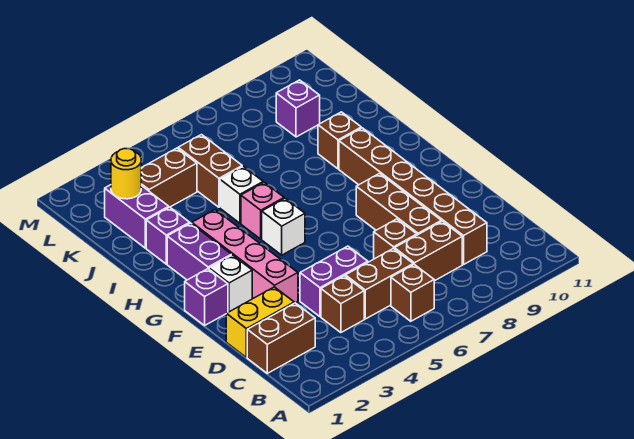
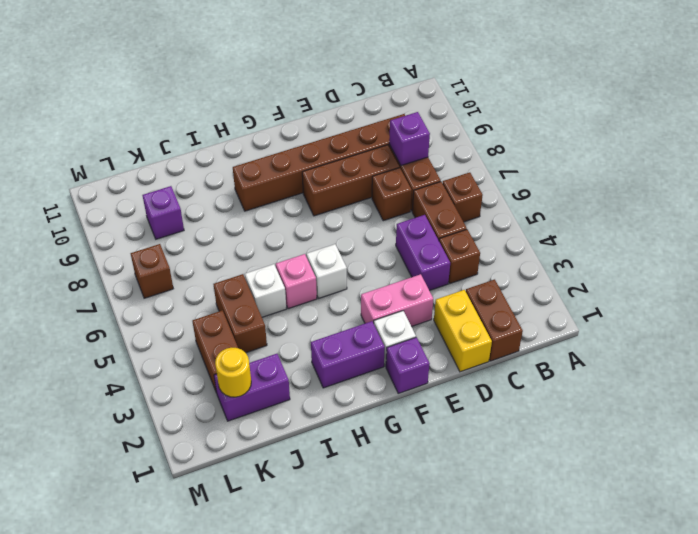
pink brick E3:H3 level 1 -> pink brick E3:F3 level 1
purple brick I2 level 1 -> purple brick C8 level 2
brown brick I9 level 1 -> brown brick L7 level 1
brown brick J5:K5 level 1 -> brown brick J4:J5 level 1

